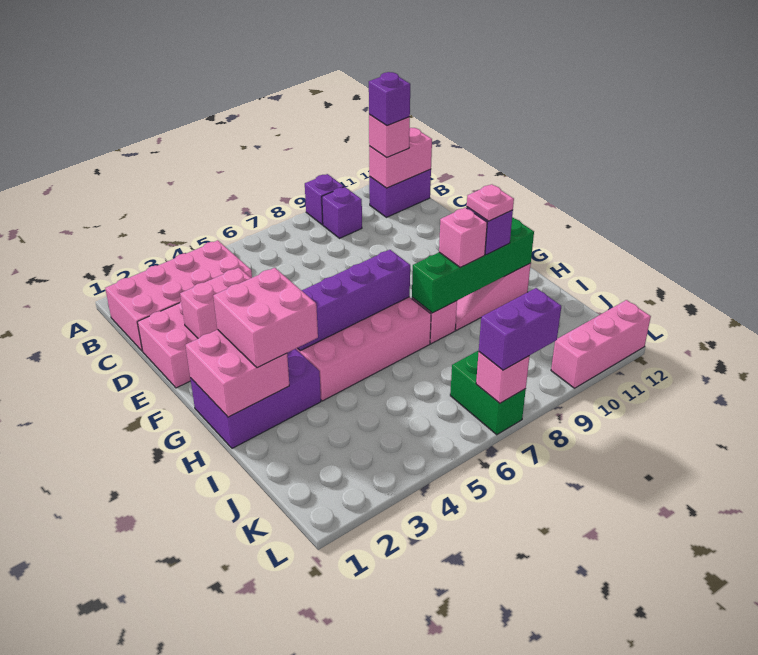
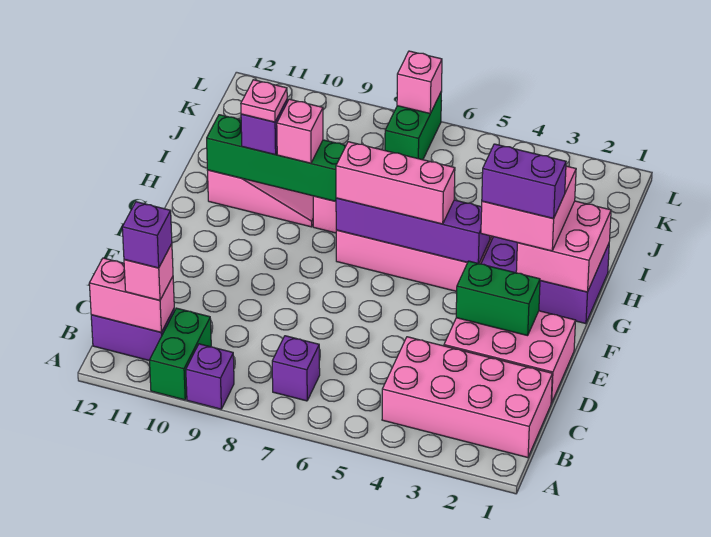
none -> green brick A10:B10 level 1
purple brick B9 level 1 -> purple brick B7 level 1
pink brick E2:E3 level 2 -> green brick E2:E3 level 2
purple brick L7:L8 level 3 -> purple brick G2:G3 level 4
pink brick L10:L12 level 1 -> pink brick G5:G7 level 3

